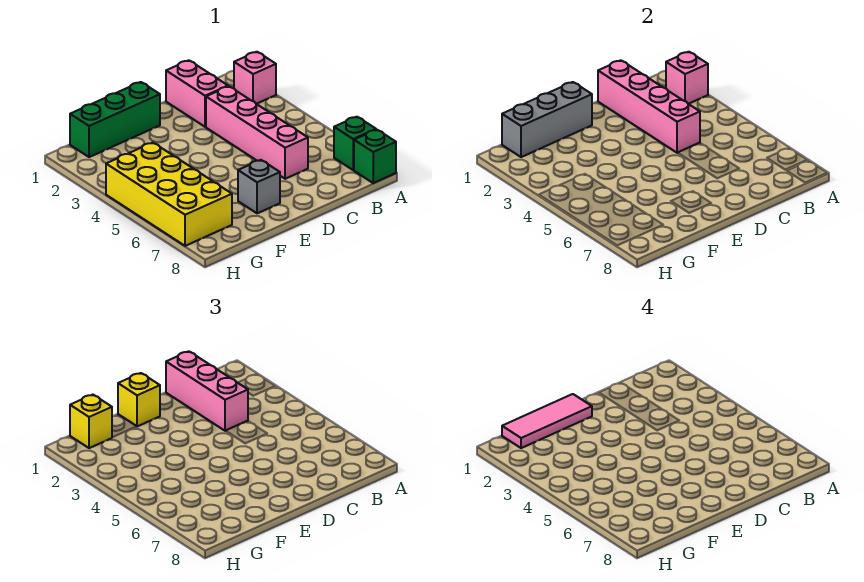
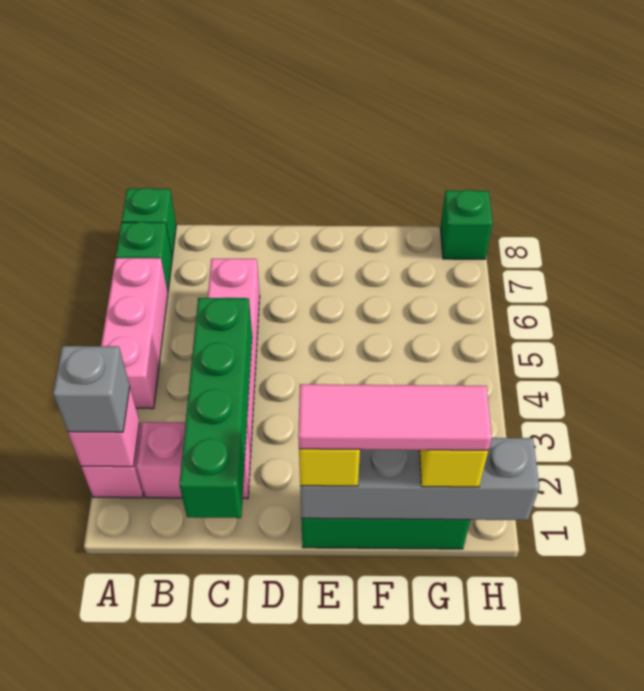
pink brick C1:C2 level 1 -> pink brick B2:C2 level 1
pink brick C1:C4 level 2 -> green brick C1:C4 level 2
pink brick C1:C3 level 3 -> pink brick A4:A6 level 1
grey brick E1:G1 level 2 -> grey brick E1:H1 level 2
grey brick E7 level 1 -> grey brick A2 level 3
yellow brick G4:H7 level 1 -> none
none -> green brick H8 level 1

